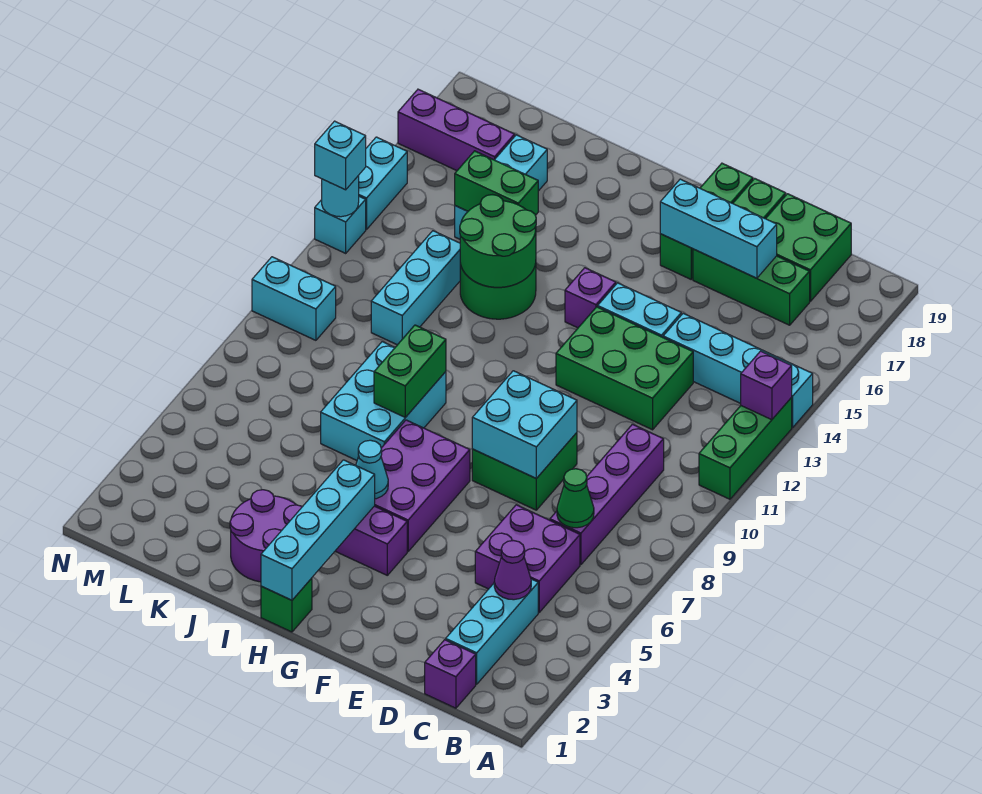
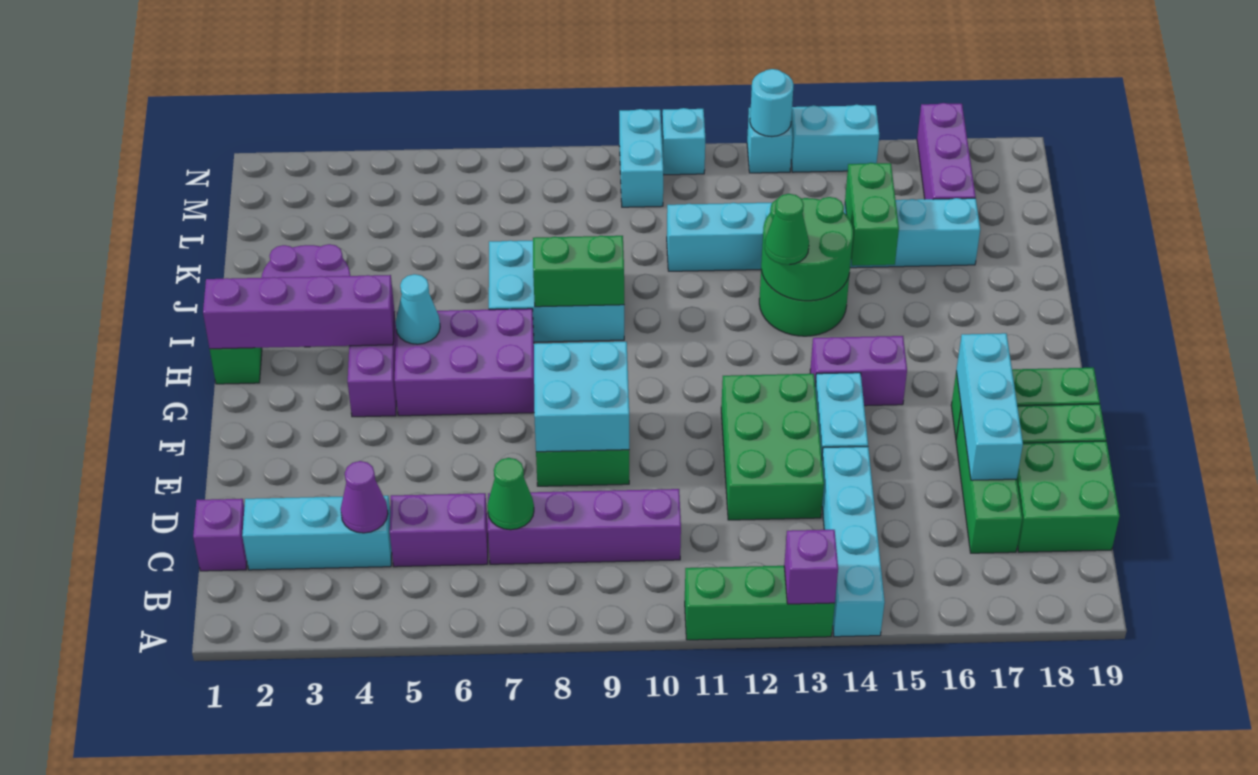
purple brick C5:D6 level 1 -> purple brick C5:C6 level 1
purple brick G14 level 1 -> purple brick G14:G15 level 1
cyan brick H1:H4 level 2 -> purple brick H1:H4 level 2
none -> green cone I13 level 3
cyan brick N13 level 3 -> cyan brick N11 level 1

